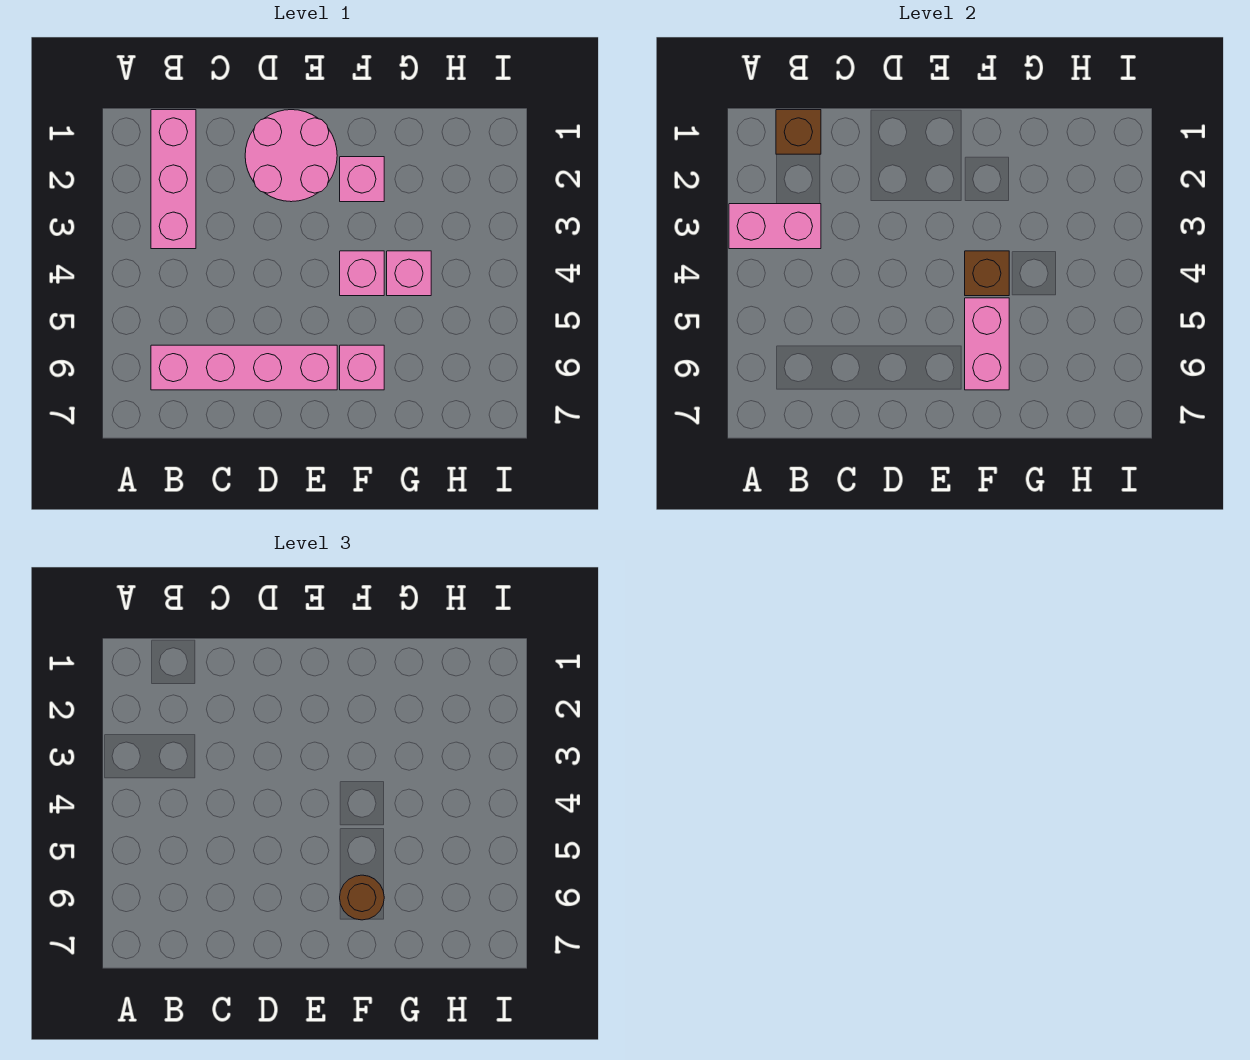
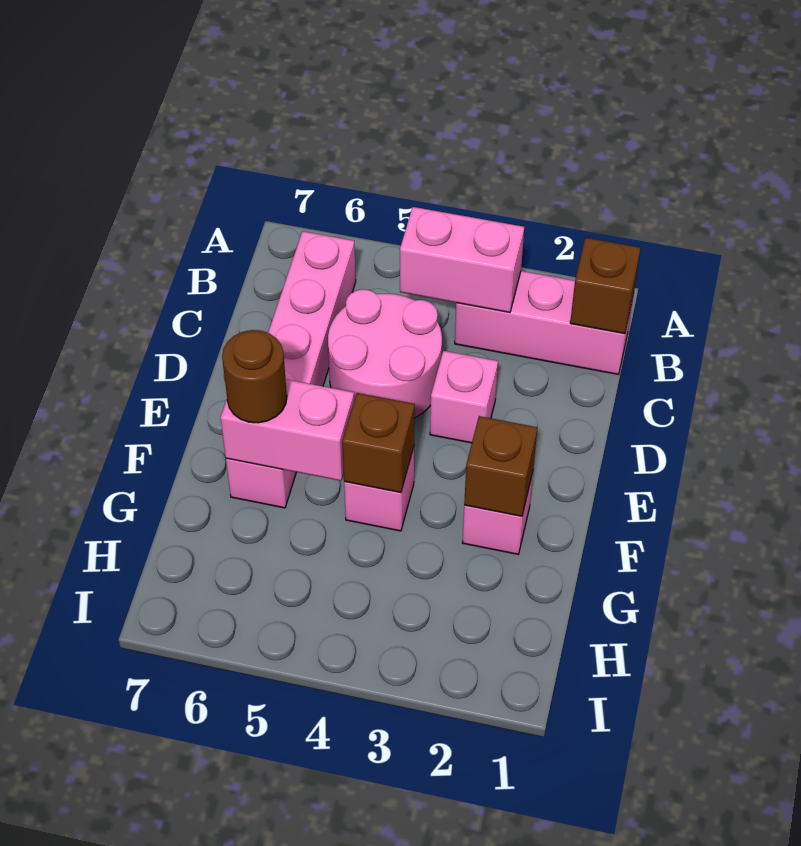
pink brick A3:B3 level 2 -> pink brick B3:B4 level 2
pink round brick D1:E2 level 1 -> pink round brick C4:D5 level 1
none -> brown brick F2 level 2
pink brick G4 level 1 -> pink brick D3 level 1

